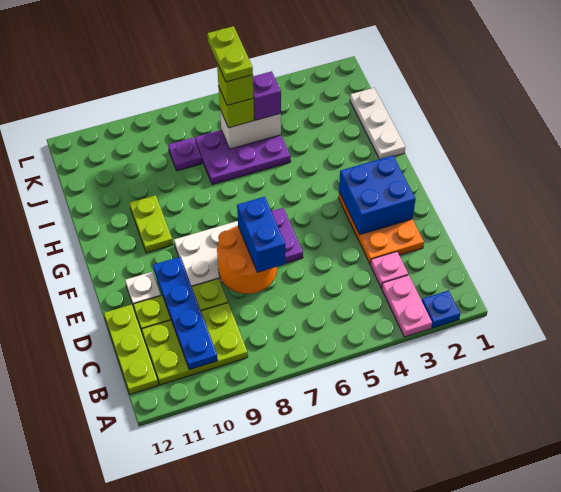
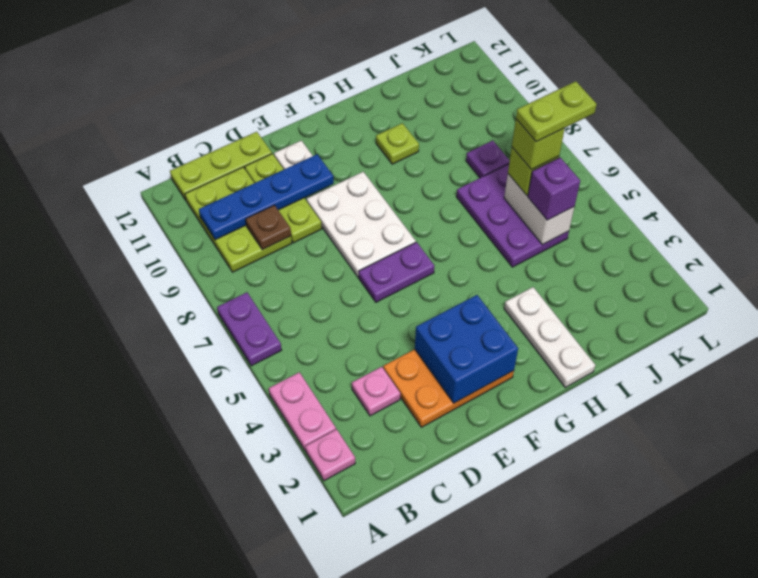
blue plate A2 level 1 -> pink plate A2 level 1
pink plate A3:B3 level 1 -> pink plate A3:A4 level 1
none -> purple plate A6:A7 level 1
none -> brown plate C9 level 2
orange round brick D7:E8 level 2 -> none
blue brick D7:E7 level 3 -> none
lime plate G10:H10 level 1 -> lime plate H10 level 1
white plate H1:J1 level 1 -> white plate H1:H3 level 1

